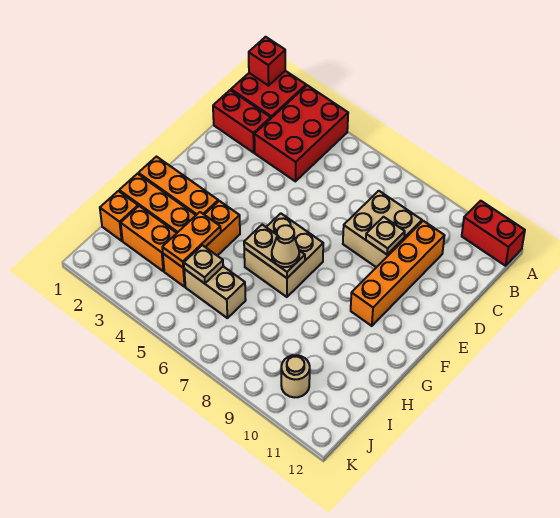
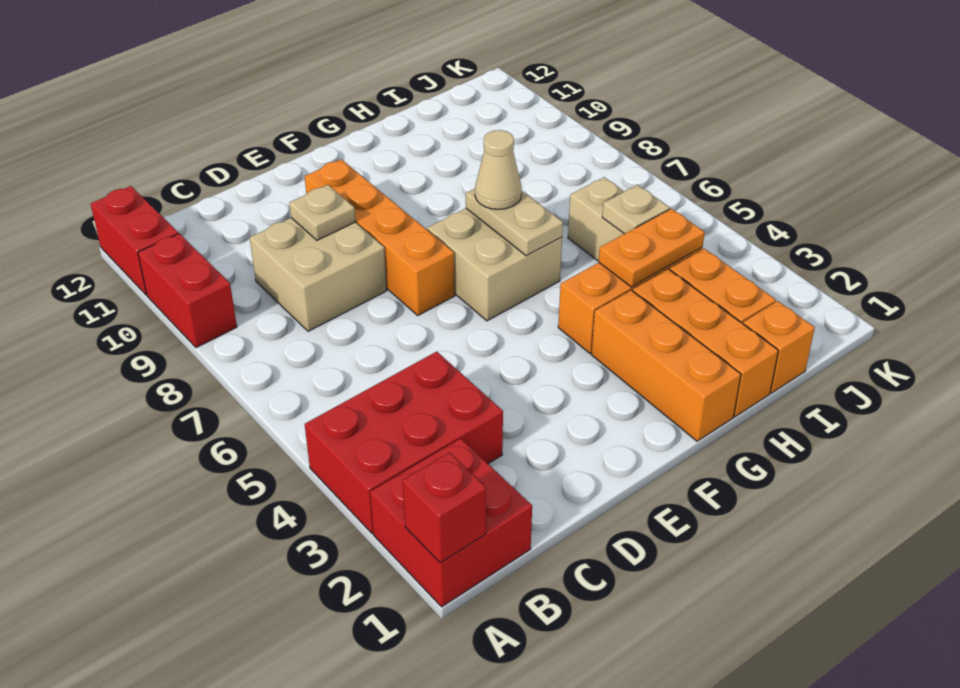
red brick C1:C2 level 1 -> red brick A9:A10 level 1
orange brick C10:F10 level 1 -> orange brick E7:E10 level 1
tan round brick J10 level 1 -> none

